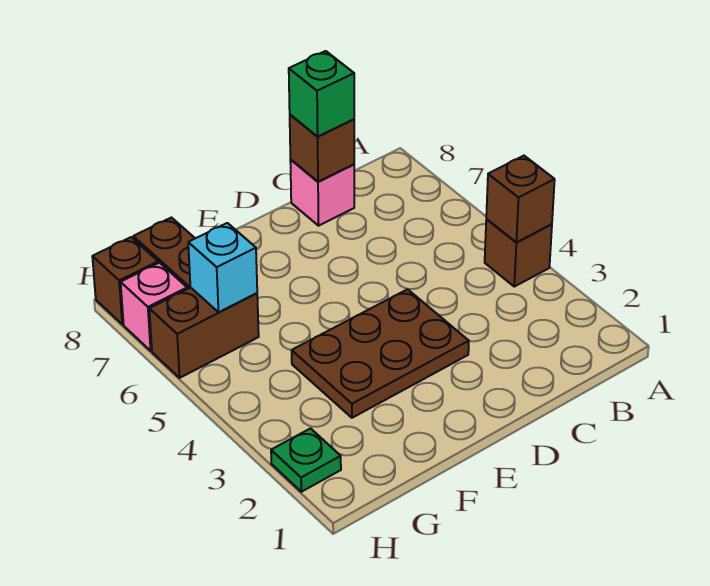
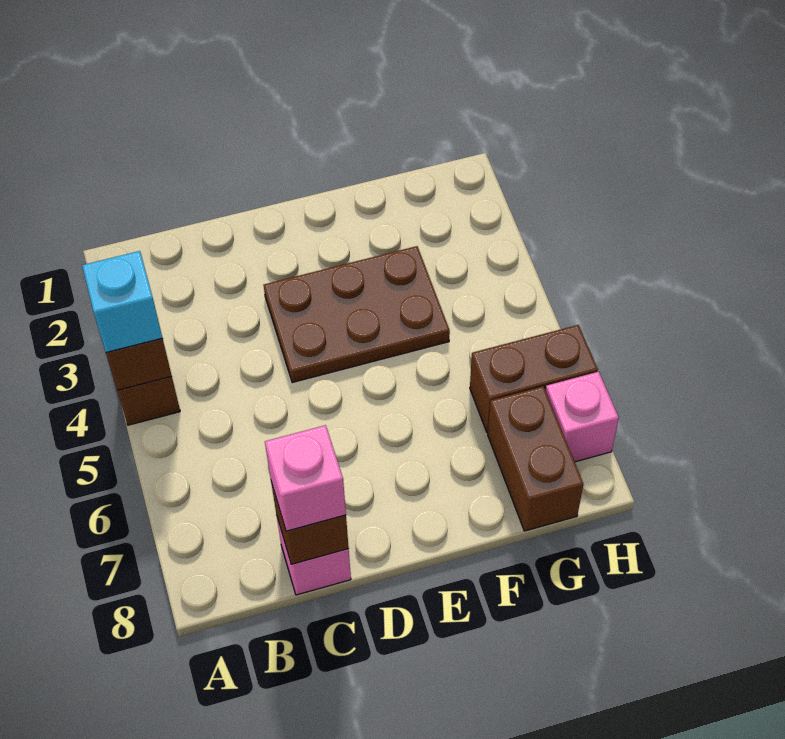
green brick C8 level 3 -> pink brick C8 level 3
cyan brick G6 level 2 -> cyan brick A4 level 3
green plate H2 level 1 -> none
brown brick H8 level 1 -> none

